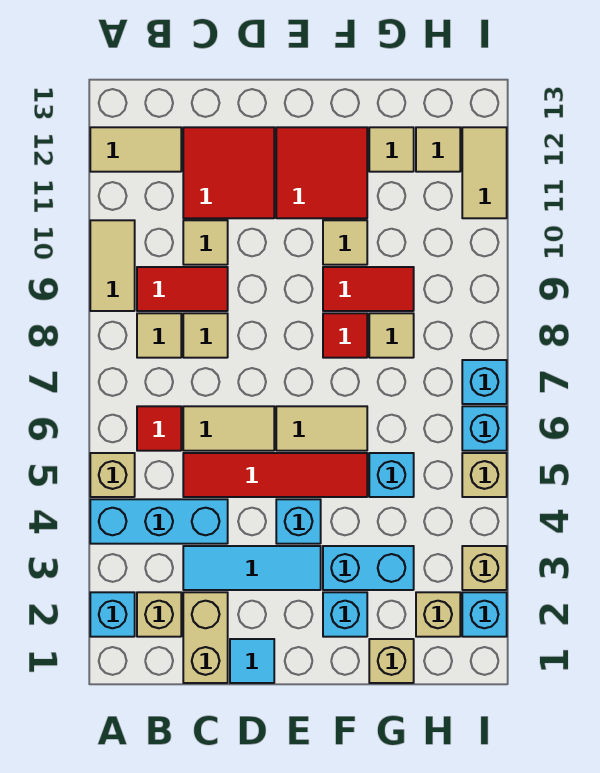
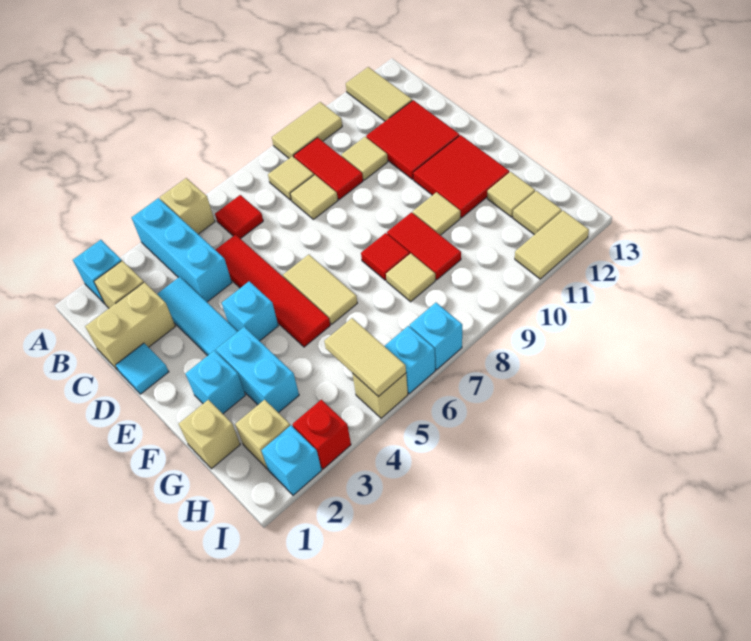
tan tile C6:D6 level 1 -> tan tile H5:I5 level 2
cyan brick G5 level 1 -> none
tan brick I3 level 1 -> red brick I3 level 1

